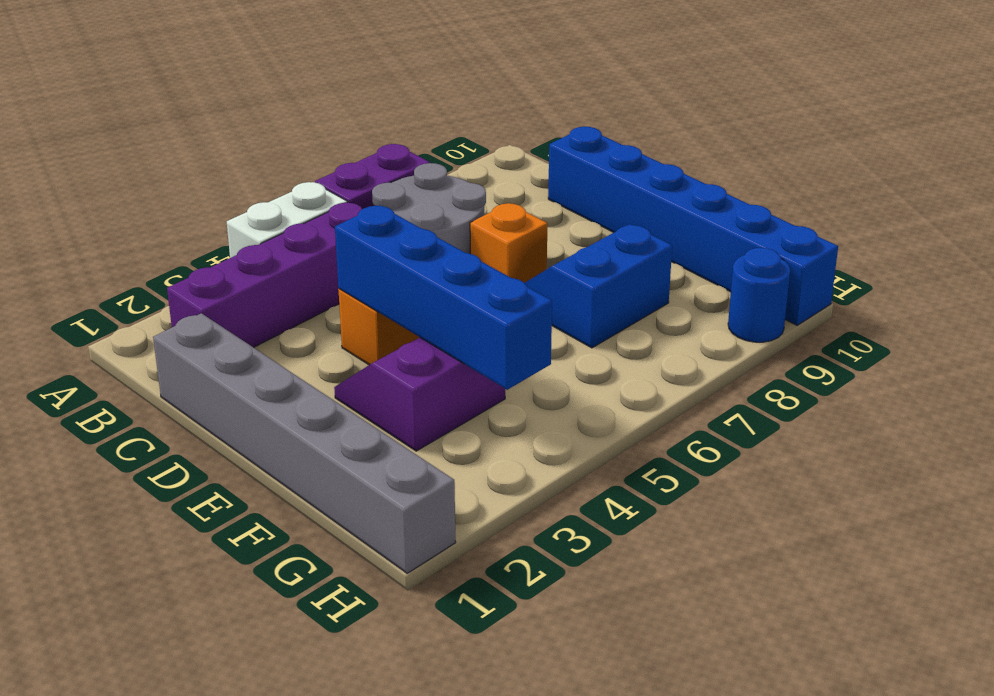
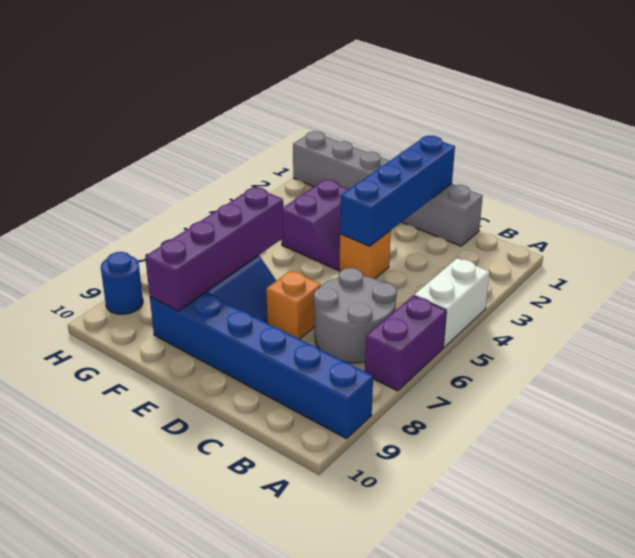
purple brick B2:B5 level 1 -> purple brick F6:F9 level 2
blue brick C10:H10 level 1 -> blue brick A9:F9 level 1
blue brick D4:G4 level 2 -> blue brick D1:D4 level 2

